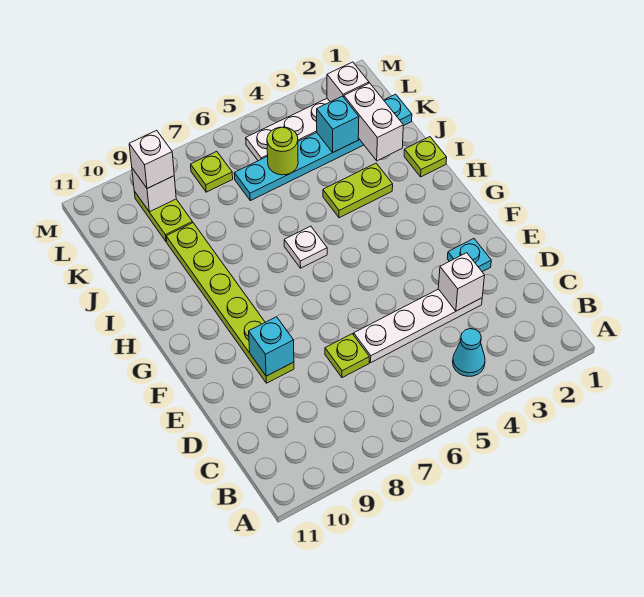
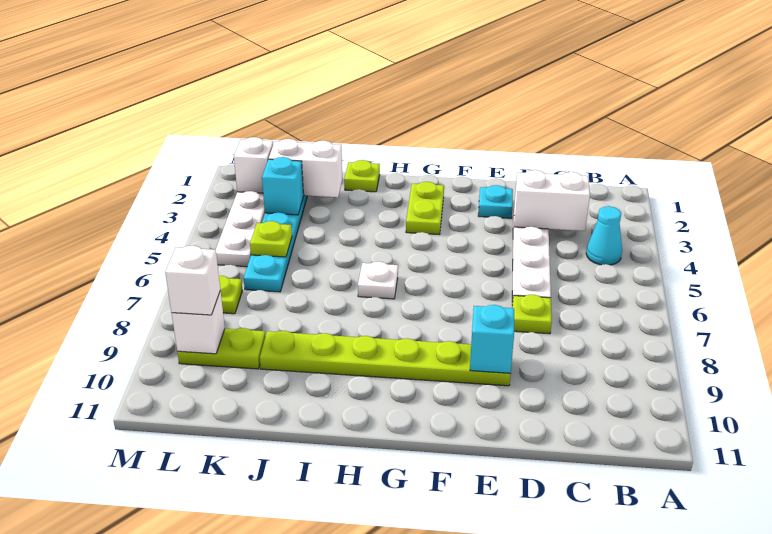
white brick D3 level 2 -> white brick C3:D3 level 2
lime plate I3:I4 level 1 -> lime plate G2:G3 level 1
lime round brick K5 level 2 -> lime plate K5 level 2

